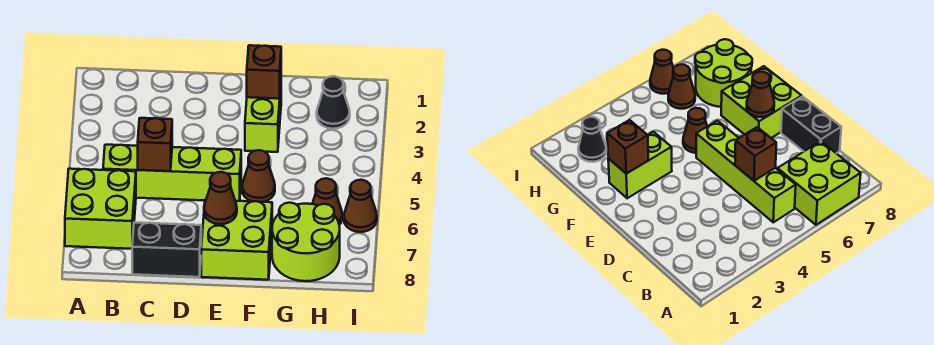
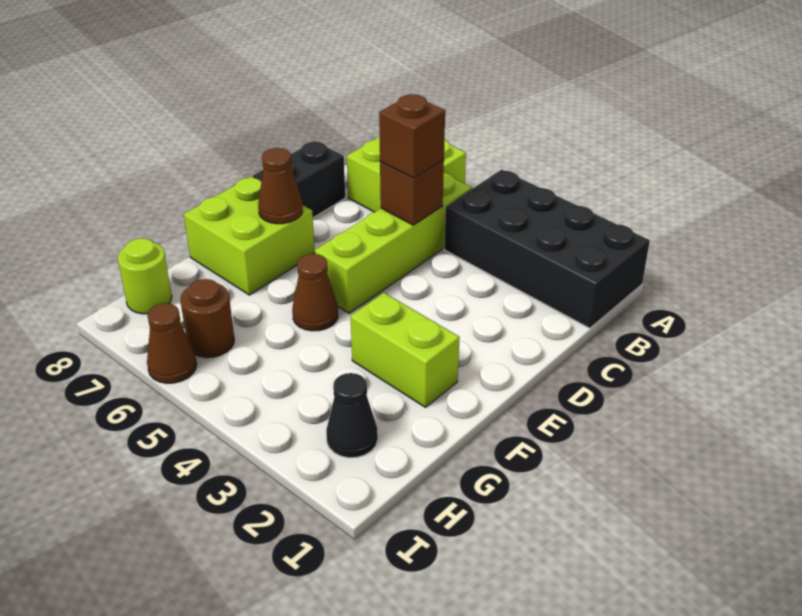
none -> black brick A1:B4 level 1
brown brick F2 level 2 -> brown brick C5 level 3
lime round brick G7:H8 level 1 -> lime round brick H8 level 1
brown cone H6 level 1 -> brown round brick H6 level 1

